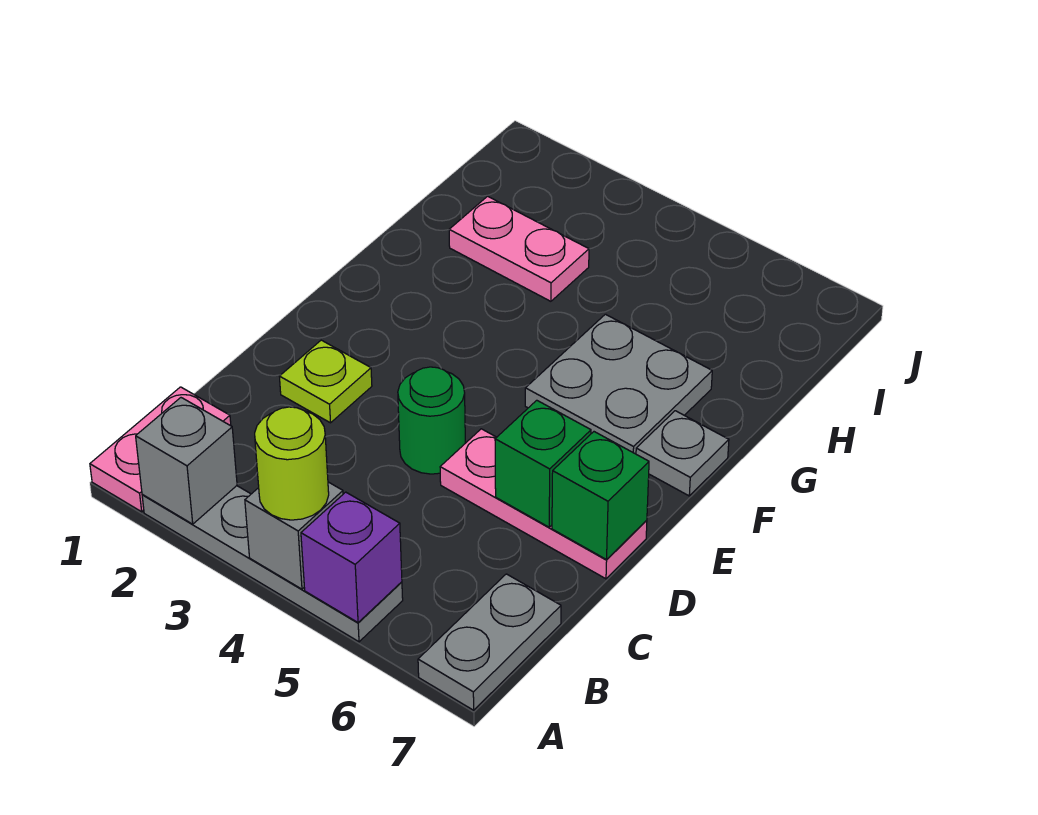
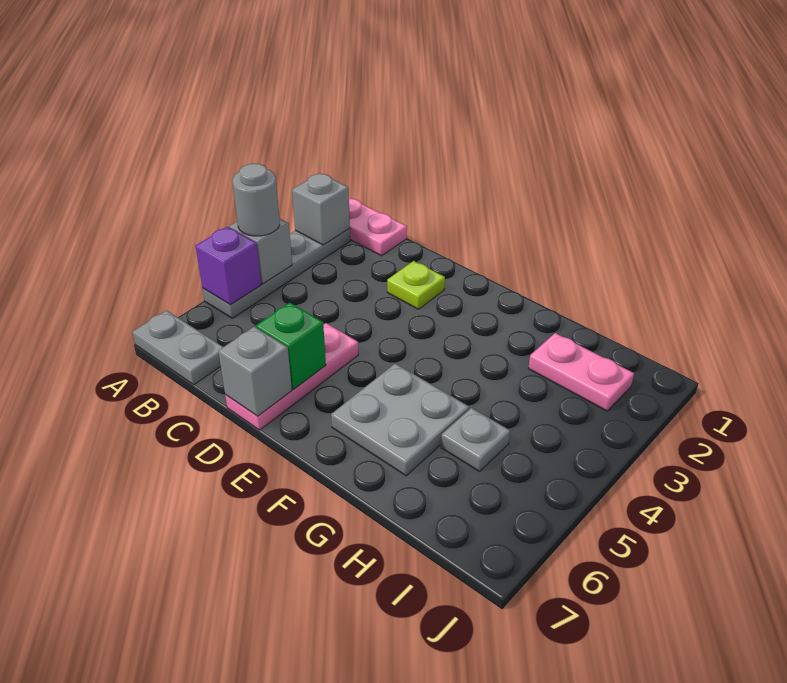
lime round brick A4 level 3 -> grey round brick A4 level 3
green round brick D4 level 1 -> none
green brick D7 level 2 -> grey brick D7 level 2
grey plate F7 level 1 -> grey plate H5 level 1
pink plate H2:H3 level 1 -> pink plate H2:I2 level 1

